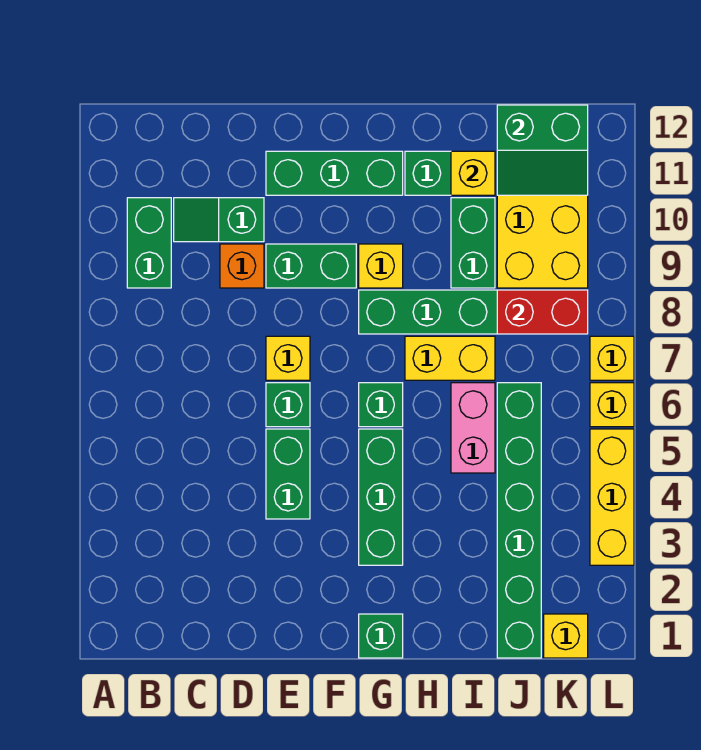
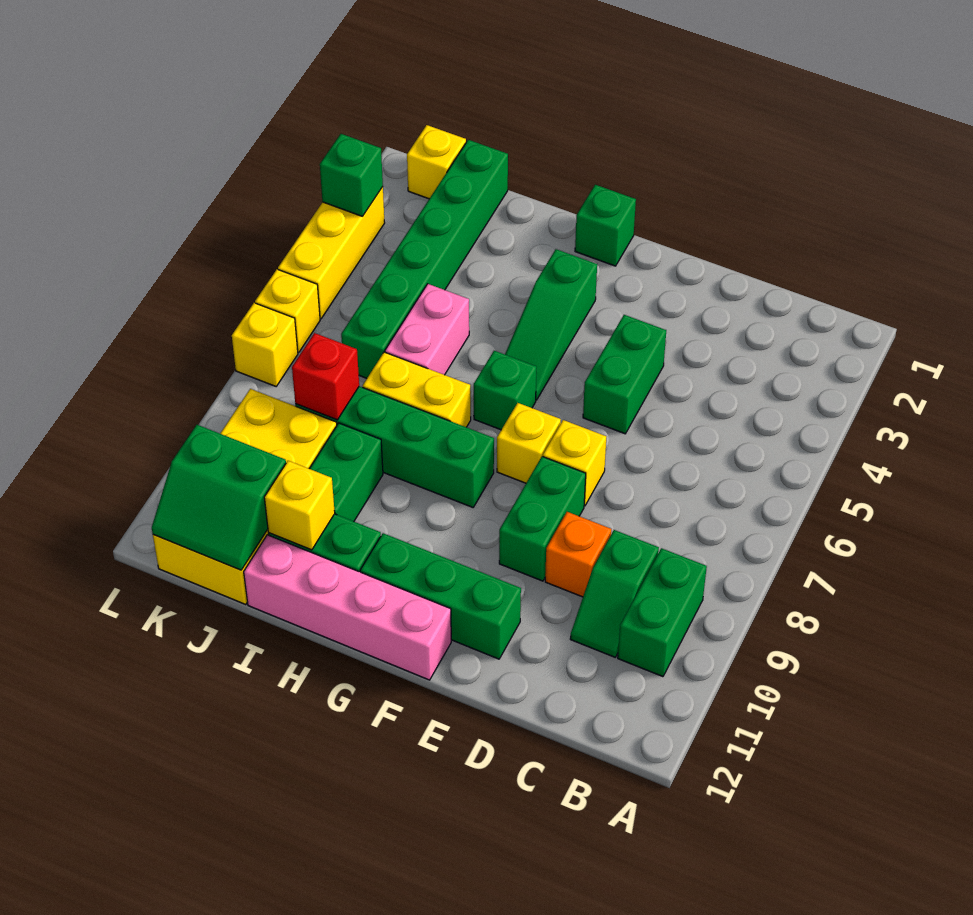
green slope C10:D10 level 1 top D -> green slope C9:C10 level 1 top 9
green brick E6 level 1 -> green brick L3 level 2
green brick E9:F9 level 1 -> green brick E8:E9 level 1
none -> pink brick F12:I12 level 1
green brick G3:G5 level 1 -> green slope G3:G5 level 1 top 3
yellow brick G9 level 1 -> yellow brick F7 level 1
red brick J8:K8 level 2 -> red brick J8 level 2
green slope J11:K12 level 2 top 12 -> green slope J11:K12 level 2 top 11

